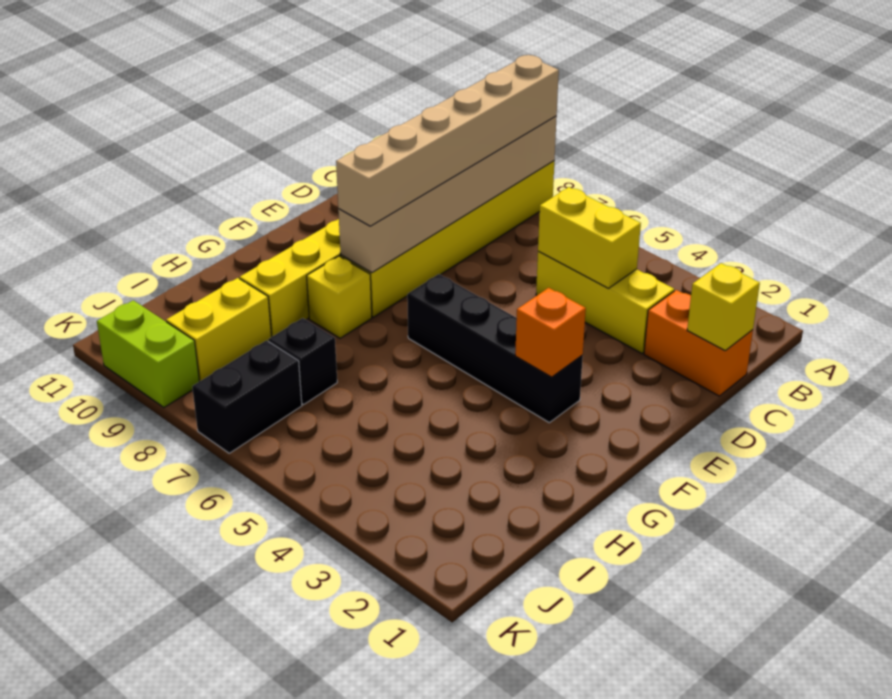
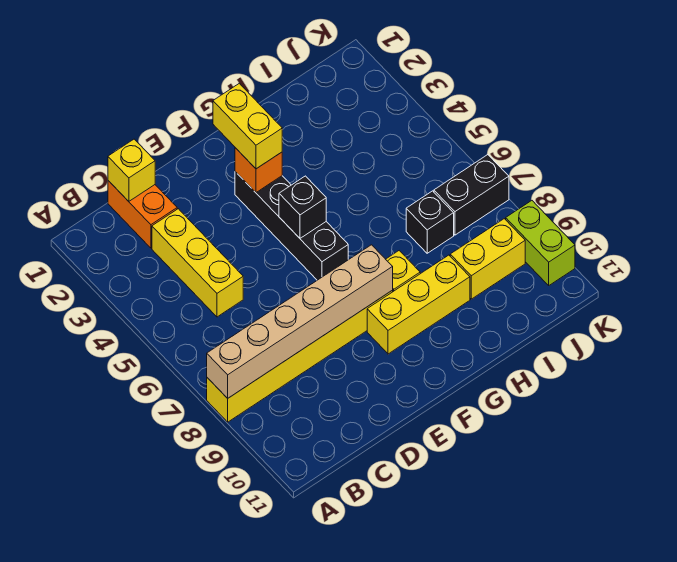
tan brick A8:F8 level 3 -> none
yellow brick C4:C5 level 2 -> yellow brick F2:F3 level 3
none -> black brick F5 level 2

